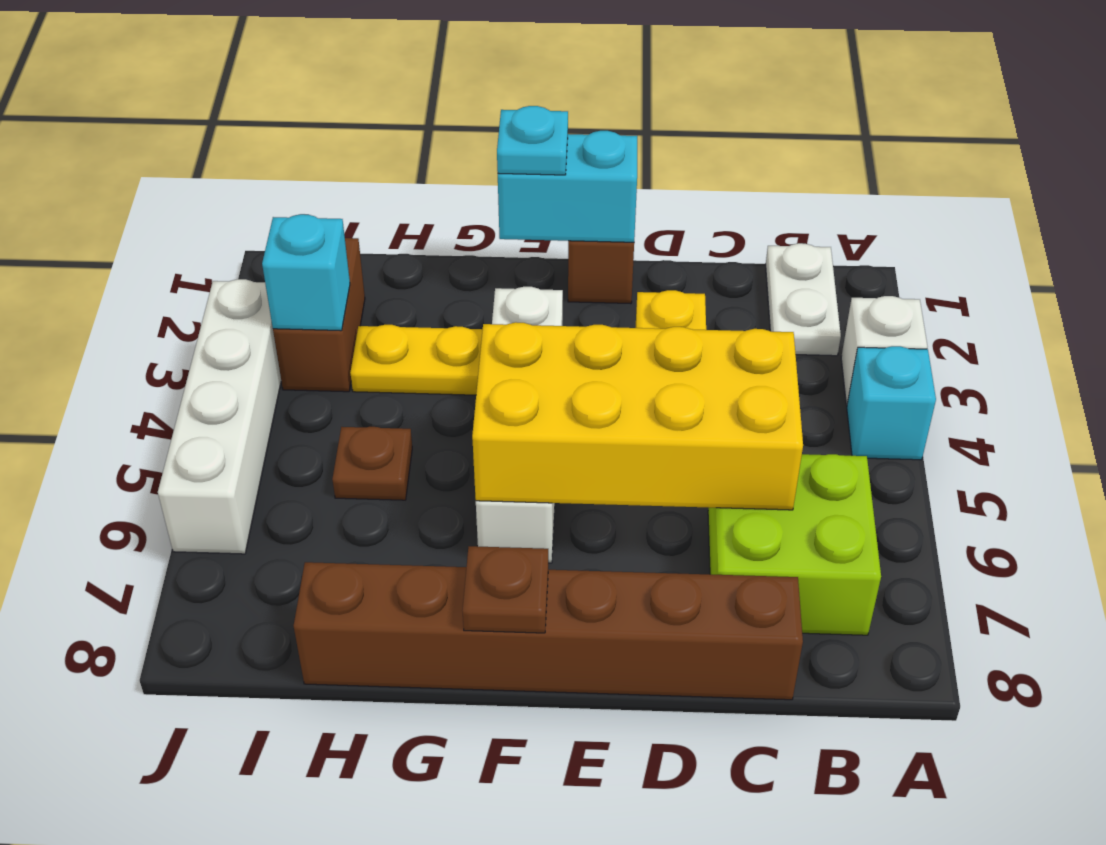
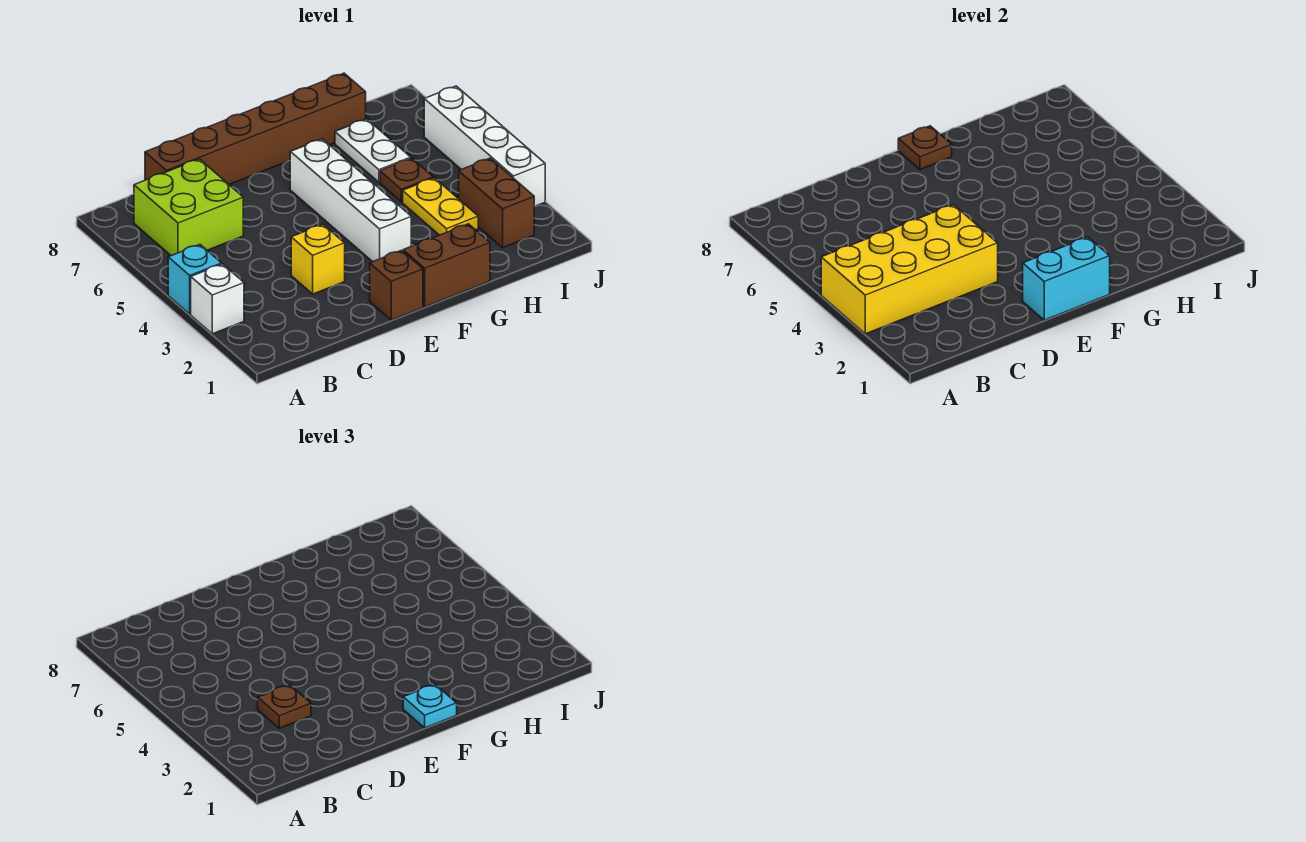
white plate B1:B2 level 1 -> white plate H6:H7 level 1
none -> brown plate C3 level 3
yellow brick C5:F6 level 2 -> yellow brick A3:D4 level 2
none -> brown brick F1:G1 level 1
yellow plate G3:H3 level 1 -> yellow plate H3:H4 level 1
cyan brick I3 level 2 -> none

